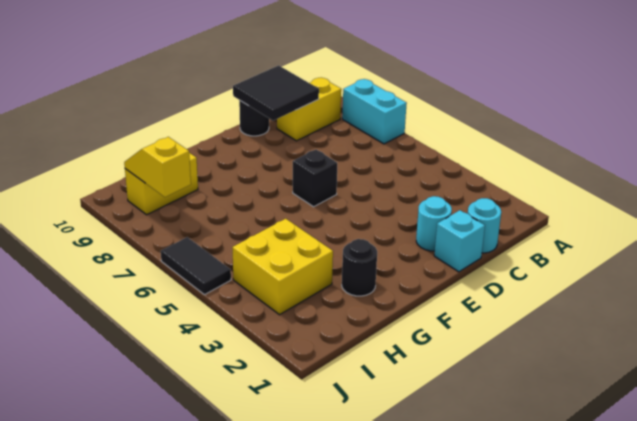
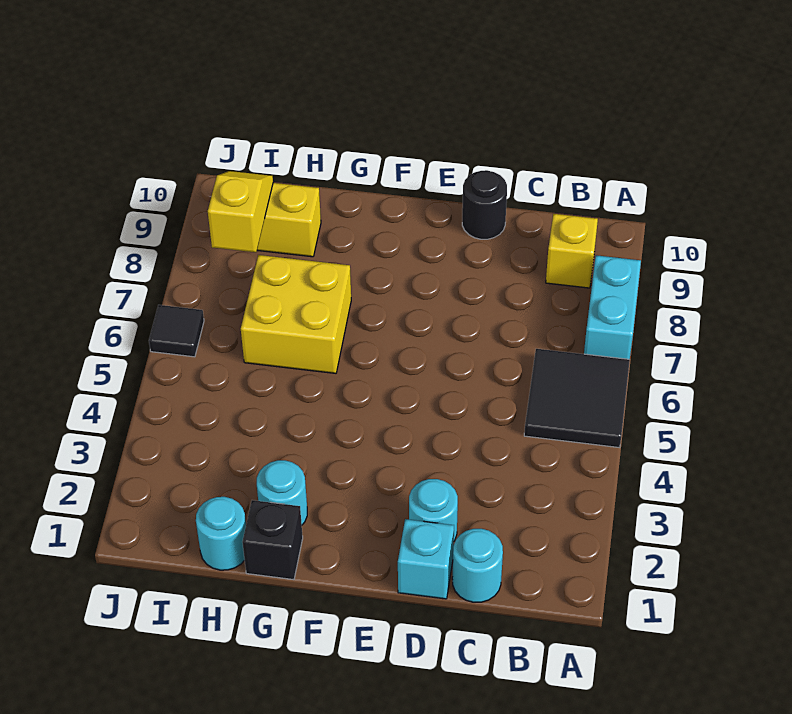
yellow brick B9:C9 level 1 -> yellow brick B9 level 1
black tile C9:D10 level 2 -> black tile A5:B6 level 1
black brick E6 level 1 -> black brick G1 level 1
black round brick G2 level 1 -> cyan round brick G2 level 1
none -> cyan round brick H1 level 1
yellow brick H3:I4 level 1 -> yellow brick G6:H7 level 1
black tile J5:J6 level 1 -> black tile J6 level 1

